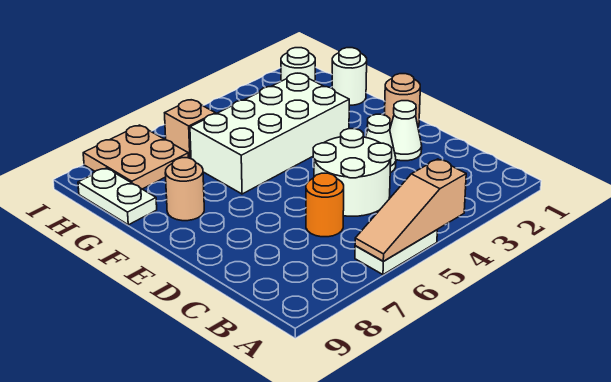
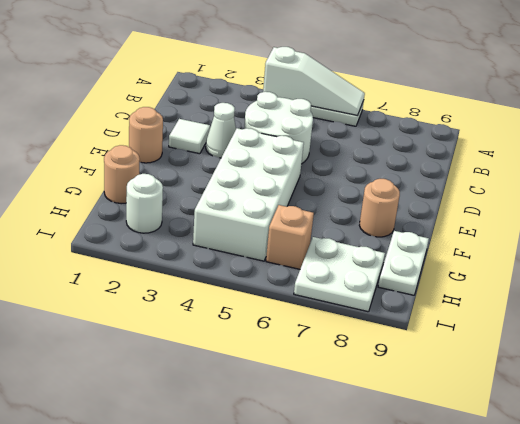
tan slope A4:A6 level 2 top 4 -> white slope A4:A6 level 2 top 4
orange round brick C6 level 1 -> none
white cone D2 level 1 -> white tile D2 level 1
white brick F3:G6 level 1 -> white brick E4:H5 level 1
white round brick G1 level 1 -> tan round brick G1 level 1
tan plate H7:I8 level 1 -> white plate H7:I8 level 1

